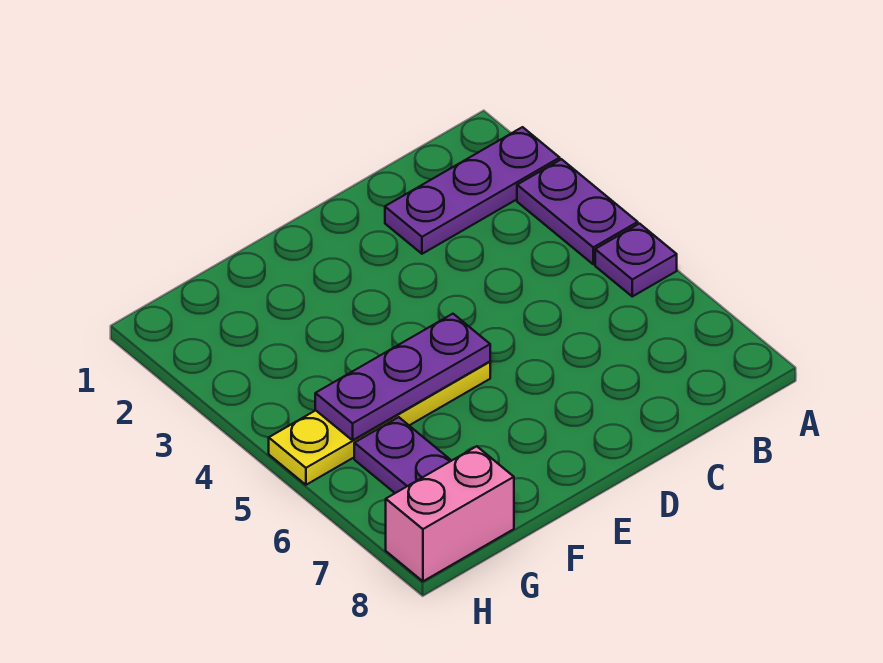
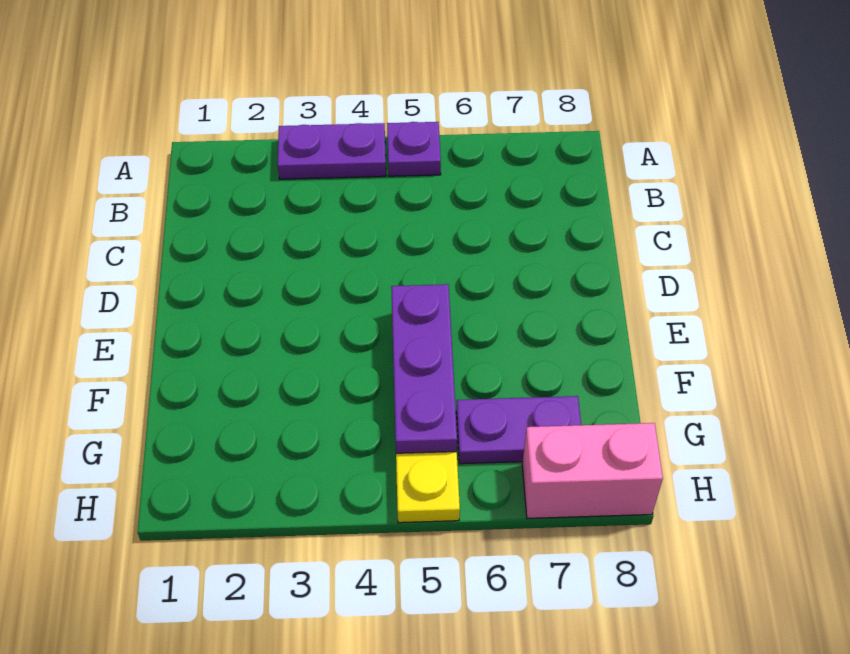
purple plate A2:C2 level 1 -> none
pink brick G8:H8 level 1 -> pink brick H7:H8 level 1

